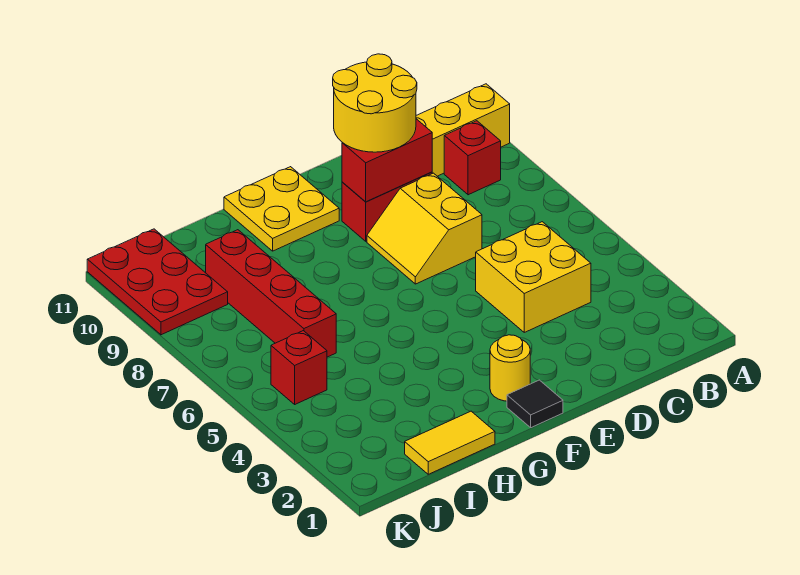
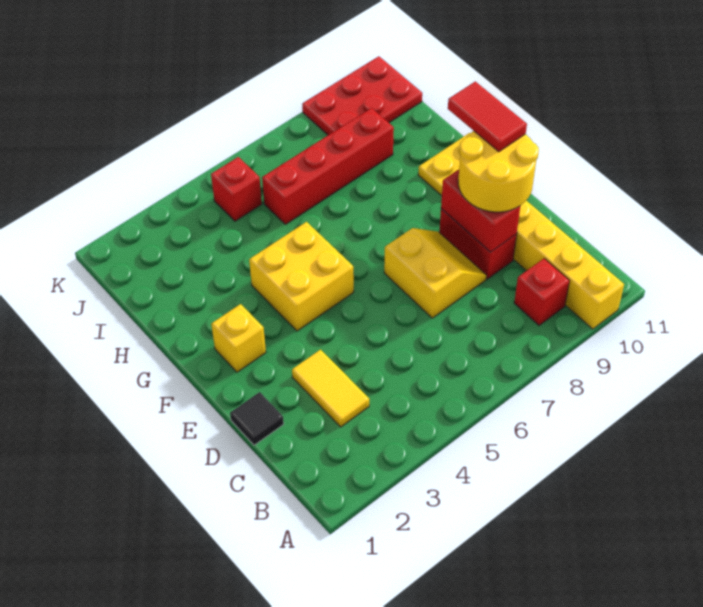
yellow brick C4:D5 level 1 -> yellow brick F4:G5 level 1
yellow slope D7:E8 level 1 top D -> yellow slope D7:E8 level 1 top 7
none -> red tile E10:F10 level 4
black tile F1 level 1 -> black tile D1 level 1
yellow round brick F2 level 1 -> yellow brick F2 level 1
yellow tile H1:I1 level 1 -> yellow tile C3:D3 level 1

